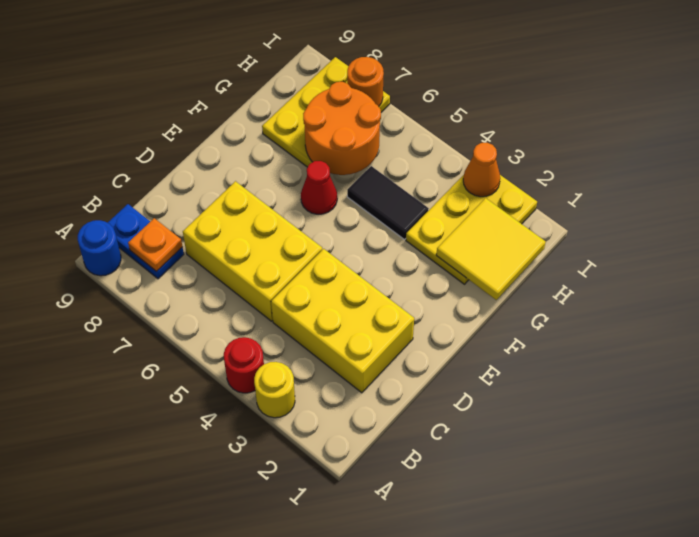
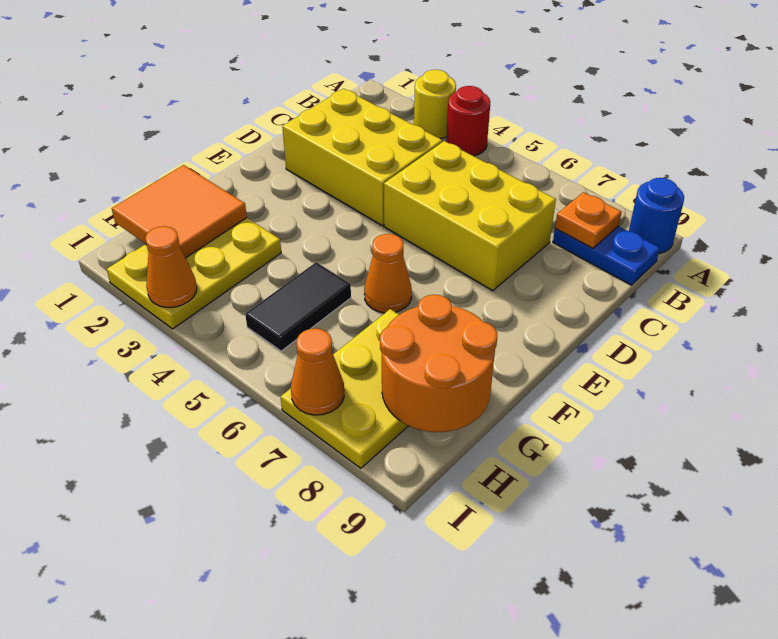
red cone F6 level 1 -> orange cone F6 level 1
yellow tile G1:H2 level 2 -> orange tile G1:H2 level 2
black tile G4:G5 level 1 -> black tile G5:H5 level 1
orange round brick G6:H7 level 2 -> orange round brick G8:H9 level 2
orange round brick I7 level 2 -> orange cone I7 level 2

